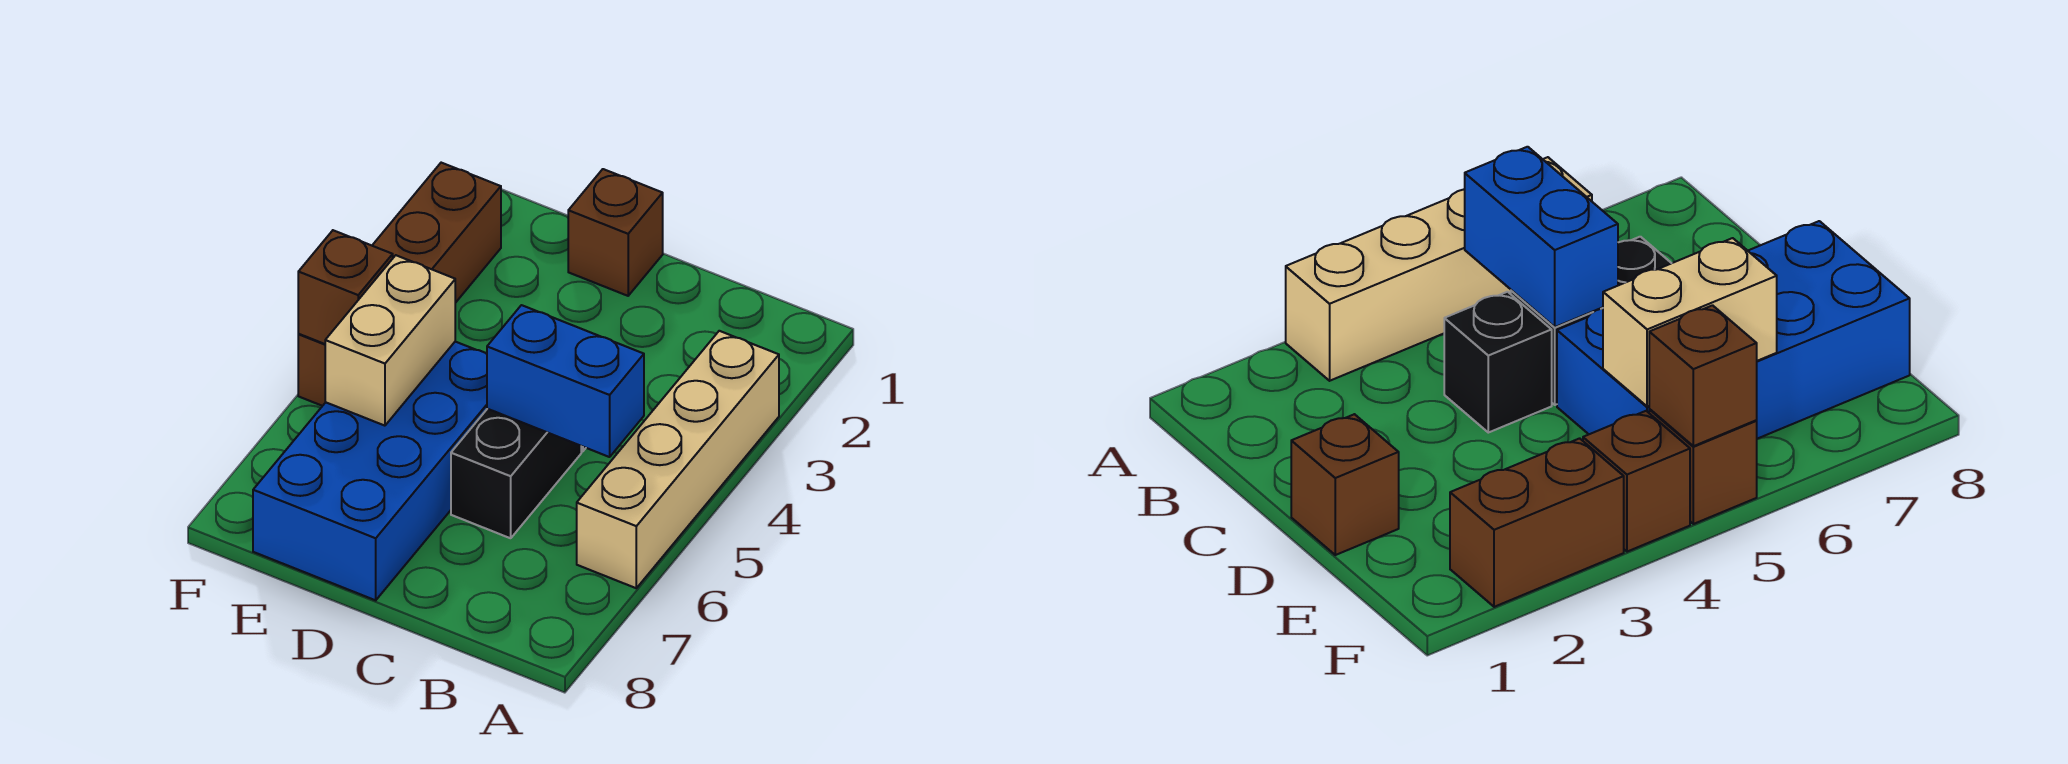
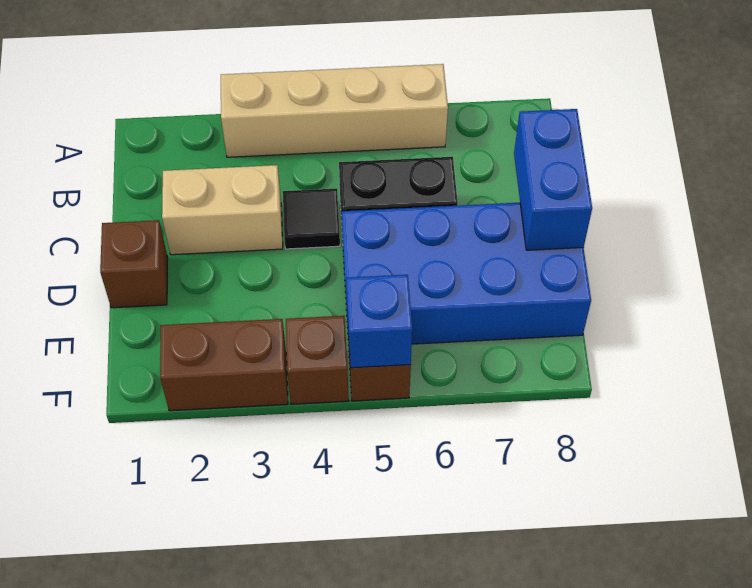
blue brick B5:C5 level 2 -> blue brick C8:D8 level 2
black brick C4 level 1 -> black tile C4 level 1
tan brick E5:E6 level 2 -> tan brick C2:C3 level 1
brown brick F5 level 2 -> blue brick F5 level 2

